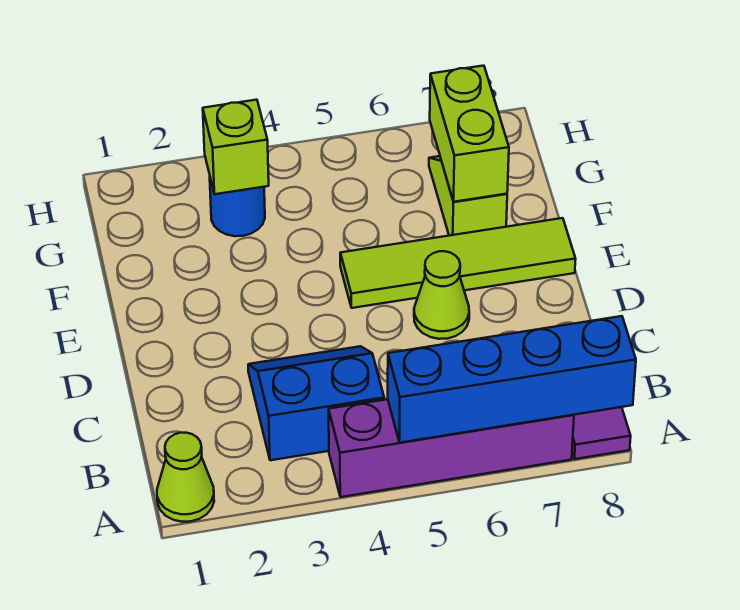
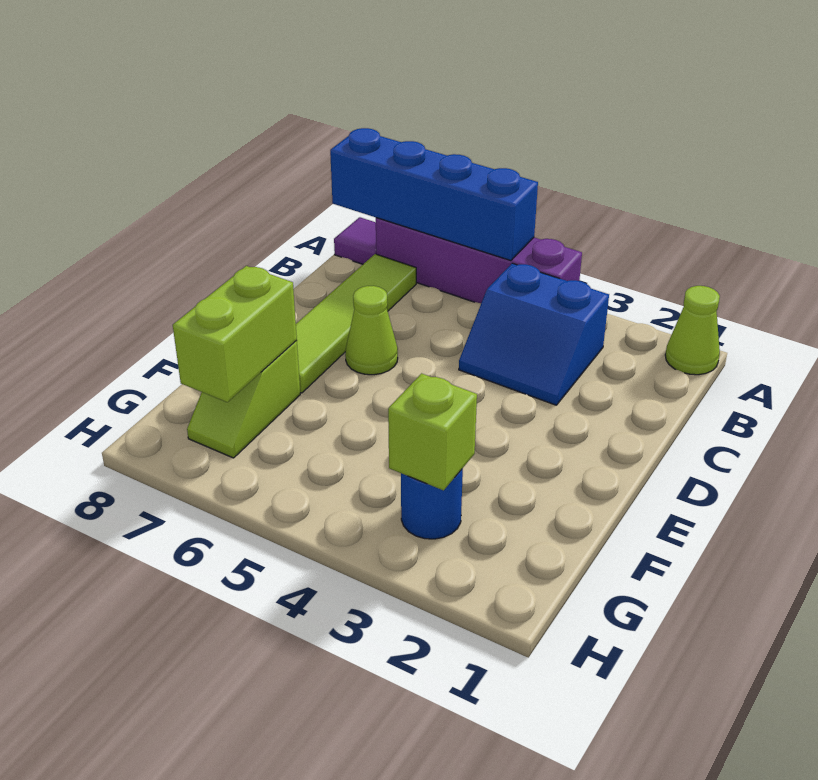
lime tile E5:E8 level 1 -> lime tile B7:E7 level 1

